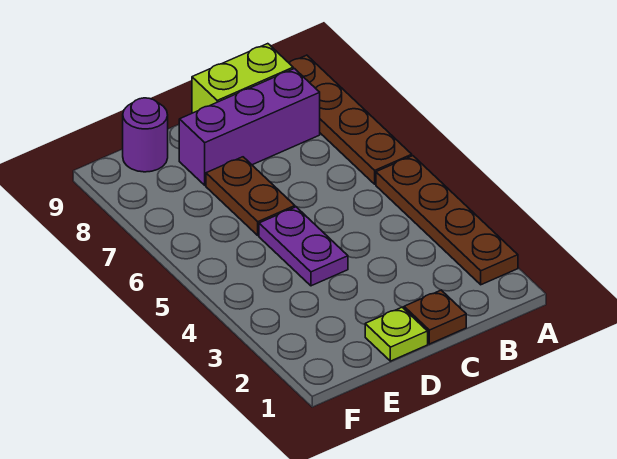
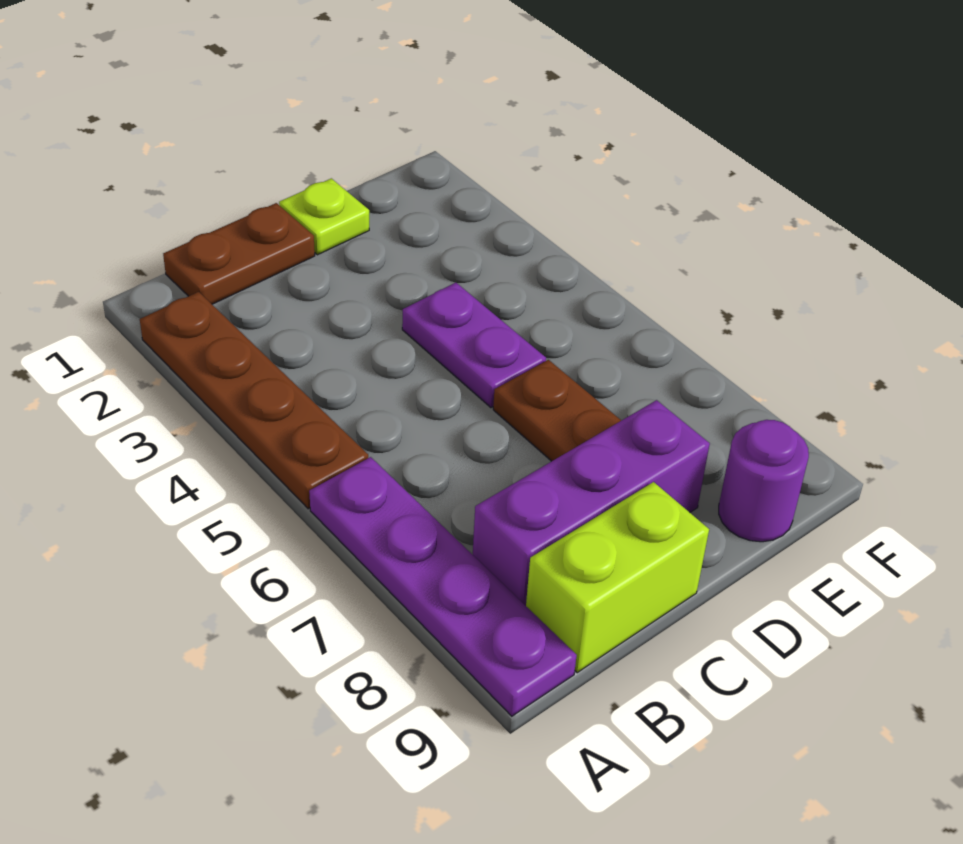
brown plate A6:A9 level 1 -> purple plate A6:A9 level 1
brown plate C1 level 1 -> brown plate B1:C1 level 1

